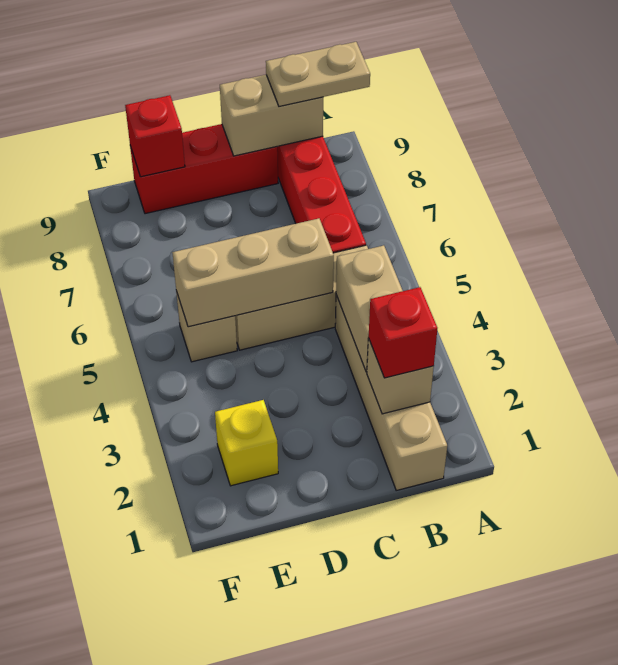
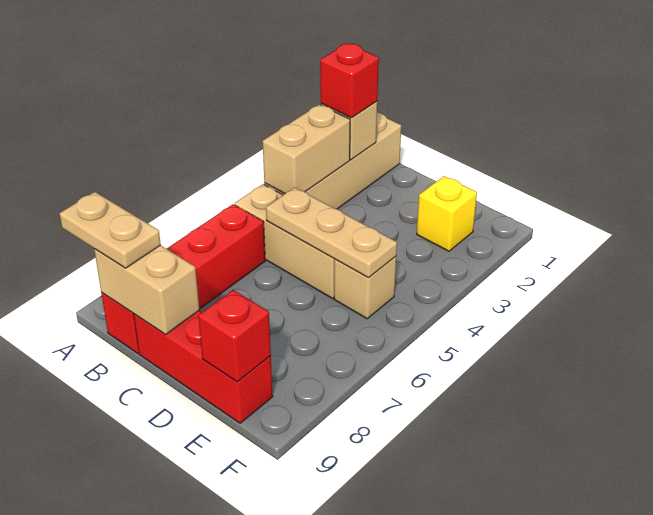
tan brick C5:E5 level 2 -> tan plate C5:E5 level 2

